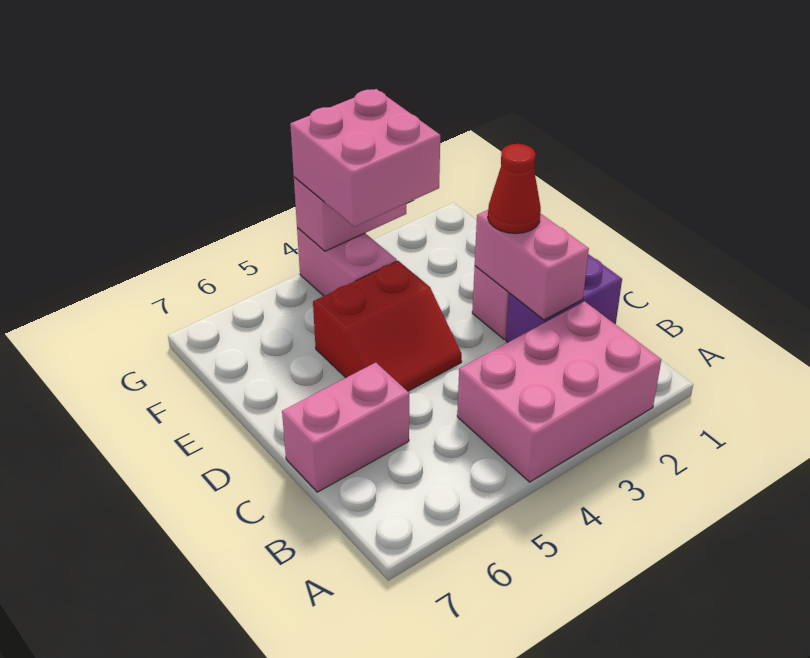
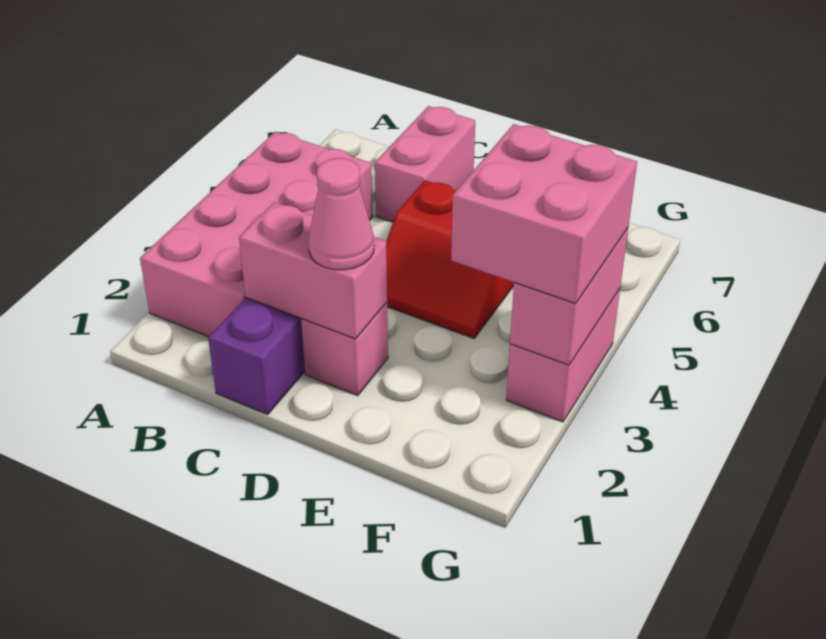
pink brick A2:B4 level 1 -> pink brick A2:B5 level 1
red cone D2 level 3 -> pink cone D2 level 3
red slope D4:E5 level 1 top E -> red slope D4:E5 level 1 top 5
pink brick F4:G4 level 1 -> pink brick G3:G4 level 1

